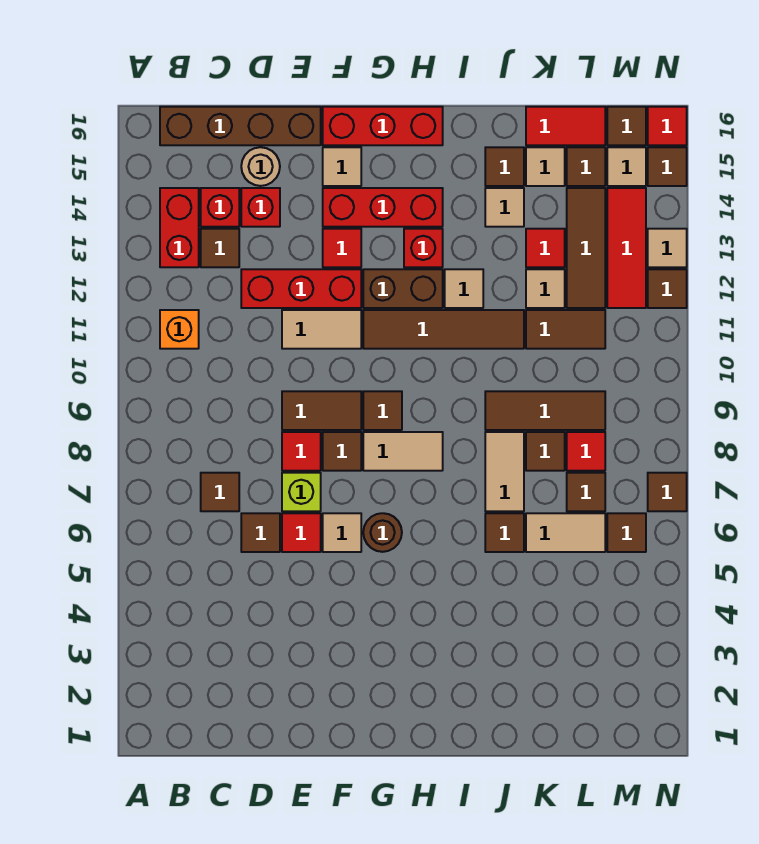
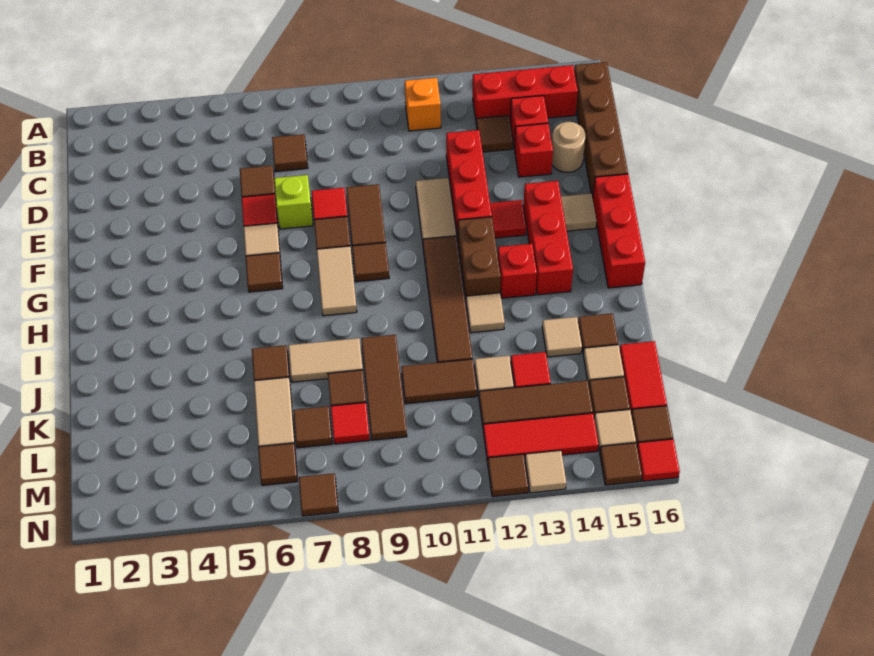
red brick B13:B14 level 1 -> red brick B13:B15 level 1
brown round brick G6 level 1 -> brown tile G6 level 1
brown tile K11:L11 level 1 -> brown tile K10:K11 level 1

